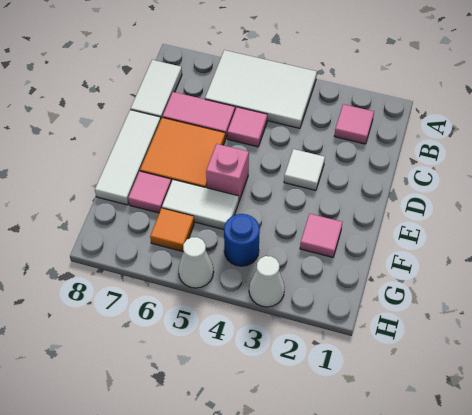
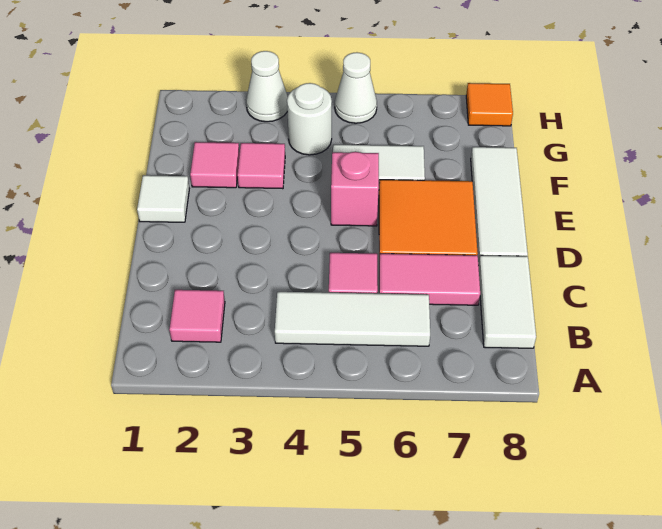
white tile A4:B6 level 1 -> white tile B4:B6 level 1
white tile D3 level 1 -> white tile E1 level 1
pink tile F7 level 1 -> pink tile F3 level 1
blue round brick G4 level 1 -> white round brick G4 level 1
orange tile G6 level 1 -> orange tile H8 level 1

